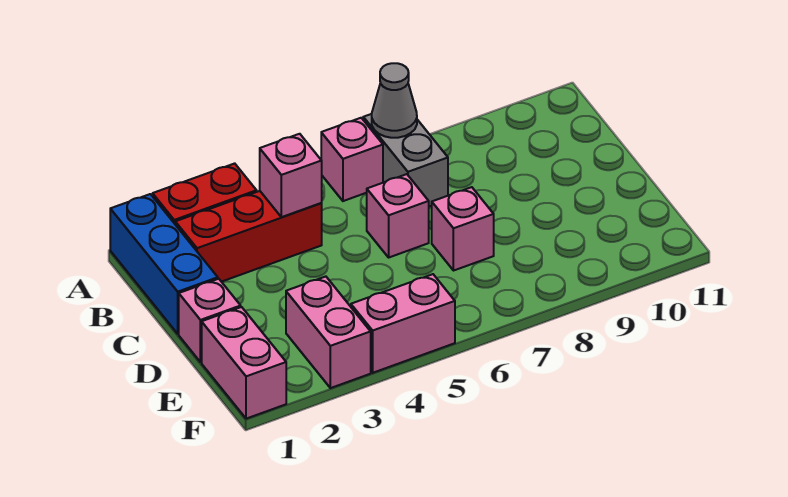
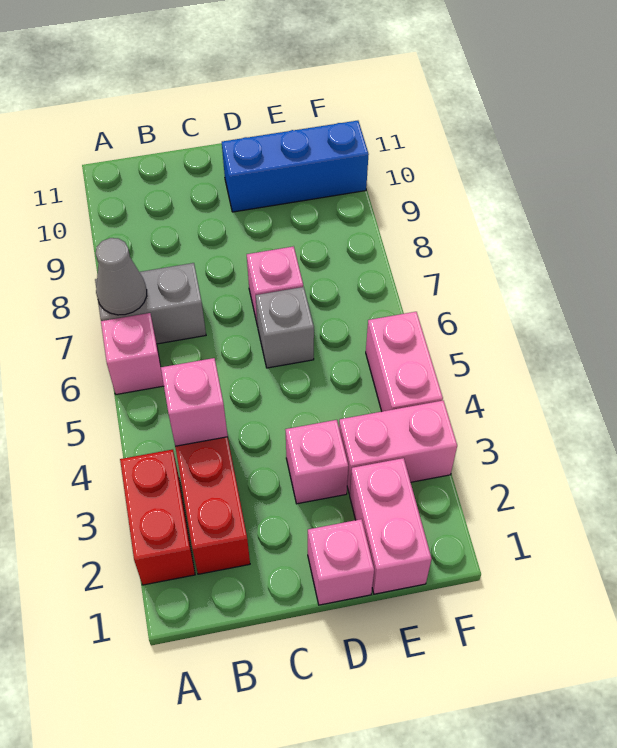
blue brick A1:C1 level 1 -> blue brick D10:F10 level 1
pink brick C6 level 1 -> pink brick D3 level 1
none -> grey brick D6 level 1
pink brick E1:F1 level 1 -> pink brick E1:E2 level 1

